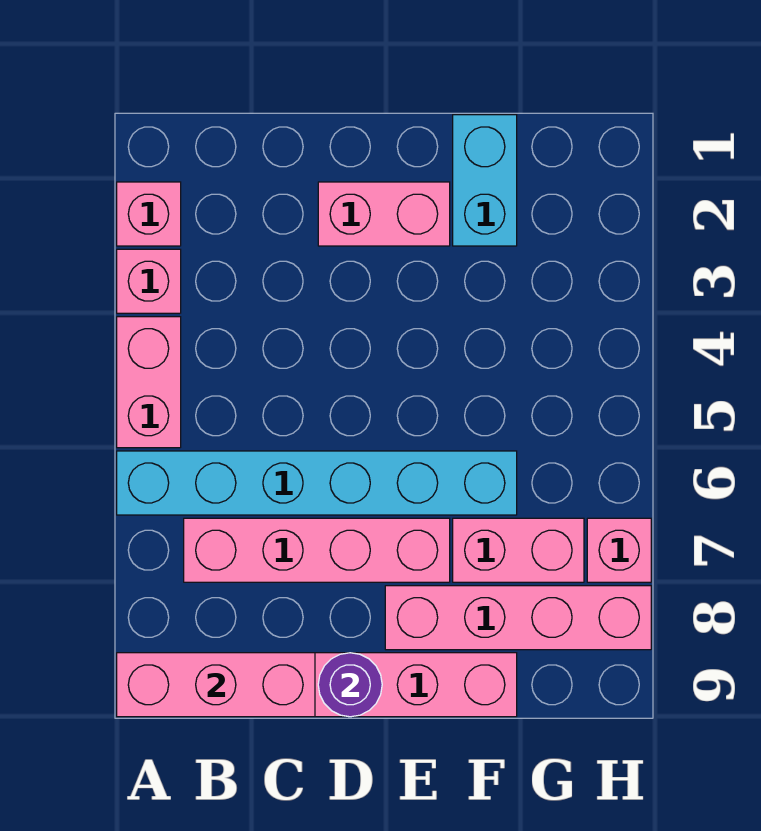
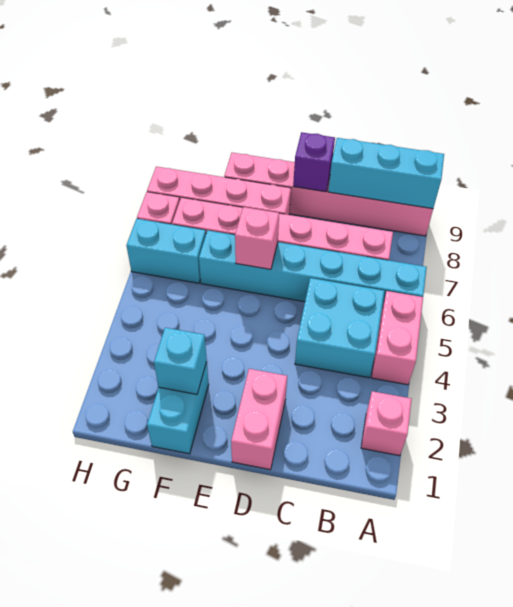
pink brick A3 level 1 -> pink brick E6 level 2
pink brick A9:C9 level 2 -> cyan brick A9:C9 level 2
none -> cyan brick B4:C5 level 1
pink brick D2:E2 level 1 -> pink brick D1:D2 level 1
purple round brick D9 level 2 -> purple brick D9 level 2
none -> cyan brick F2 level 2
none -> cyan brick G6:H6 level 1

